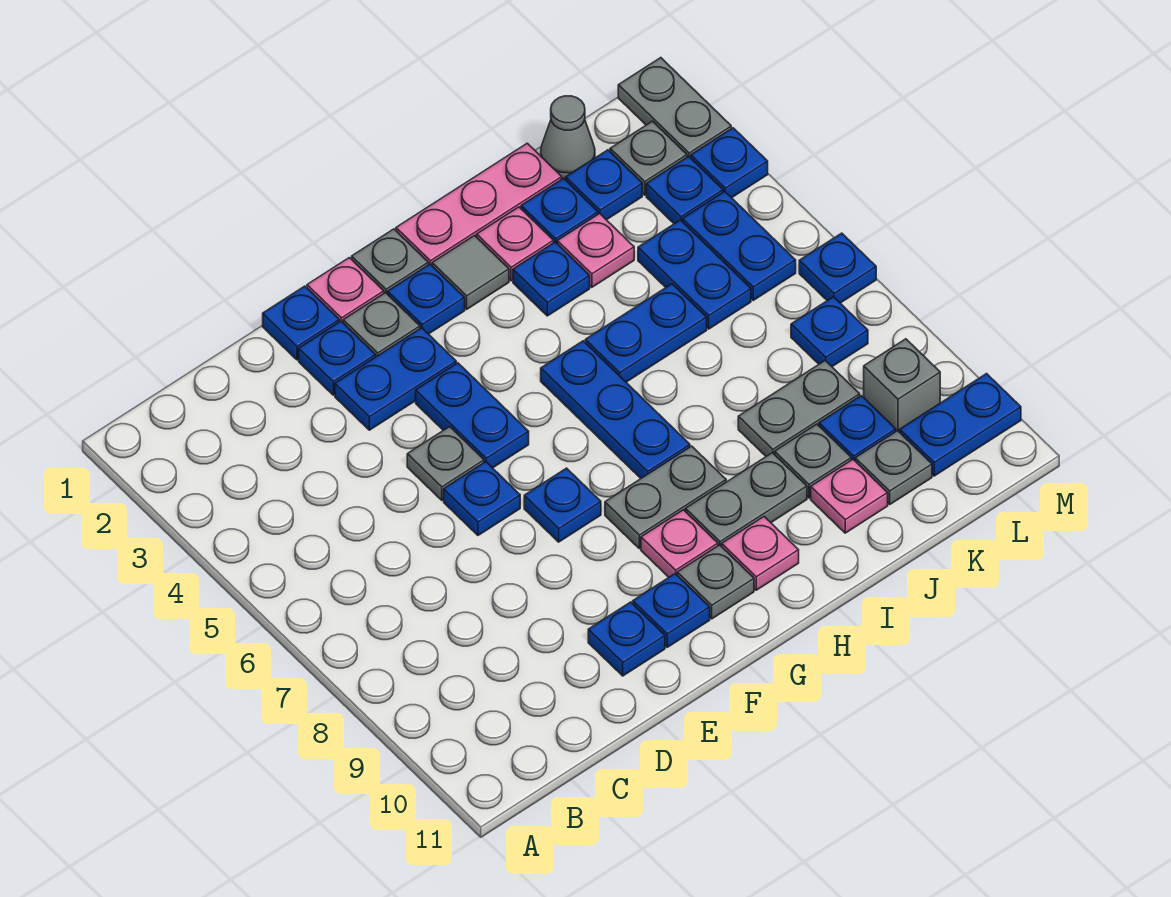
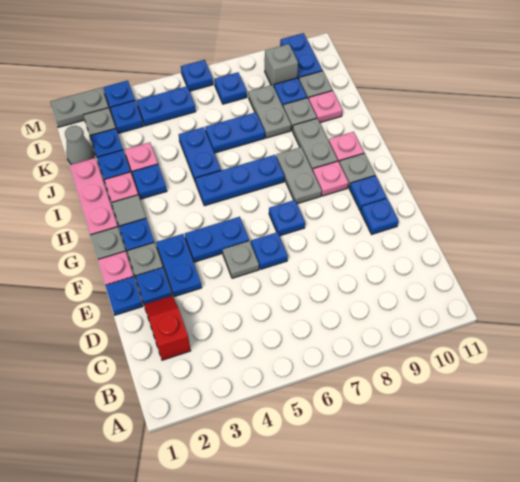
none -> red slope C2:D2 level 1 top C
blue plate K4:K5 level 1 -> blue plate J6:J7 level 1

